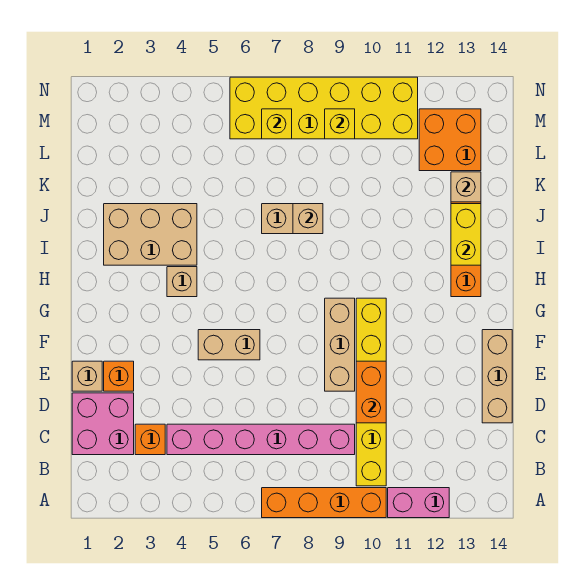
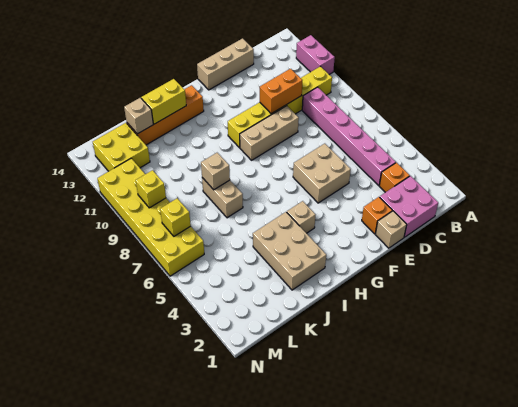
orange brick A7:A10 level 1 -> none
tan brick F5:F6 level 1 -> tan brick E5:F6 level 1
orange brick L12:M13 level 1 -> yellow brick L12:M13 level 1

